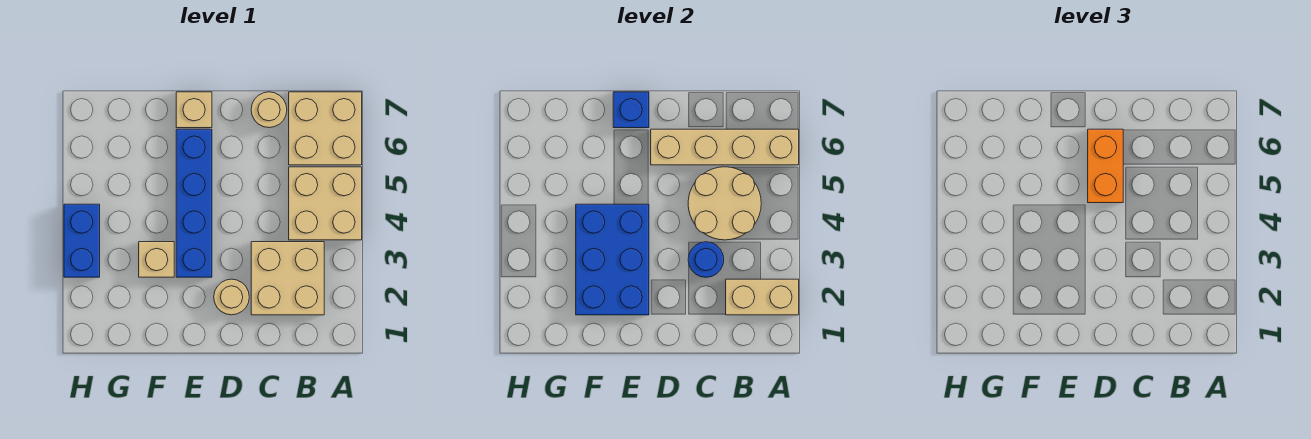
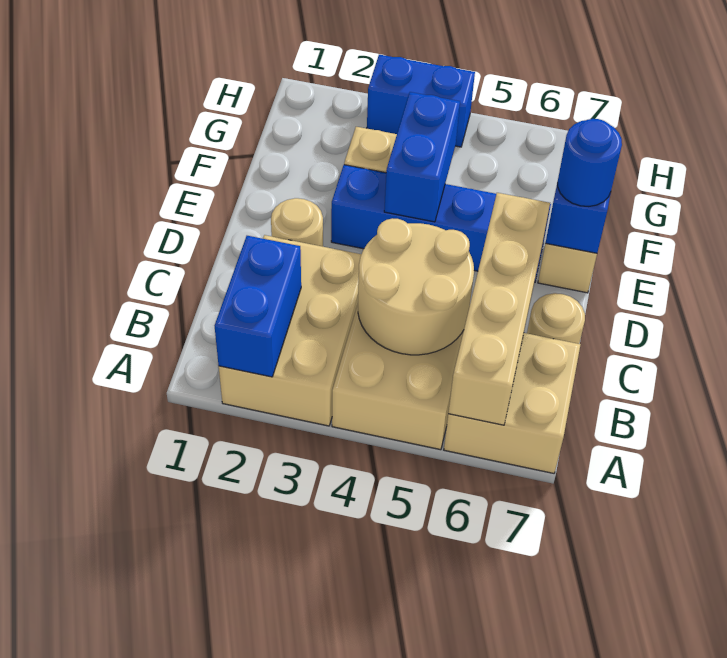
tan brick A2:B2 level 2 -> blue brick A2:B2 level 2
tan brick B2:C3 level 1 -> tan brick A2:C3 level 1
blue round brick C3 level 2 -> blue round brick E7 level 3
orange brick D5:D6 level 3 -> none
blue brick E2:F4 level 2 -> blue brick E4:F4 level 2

